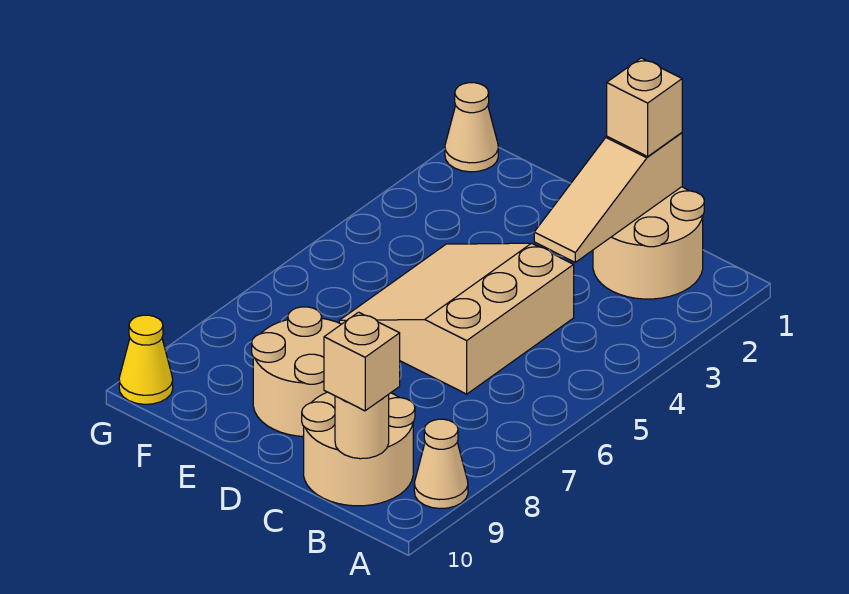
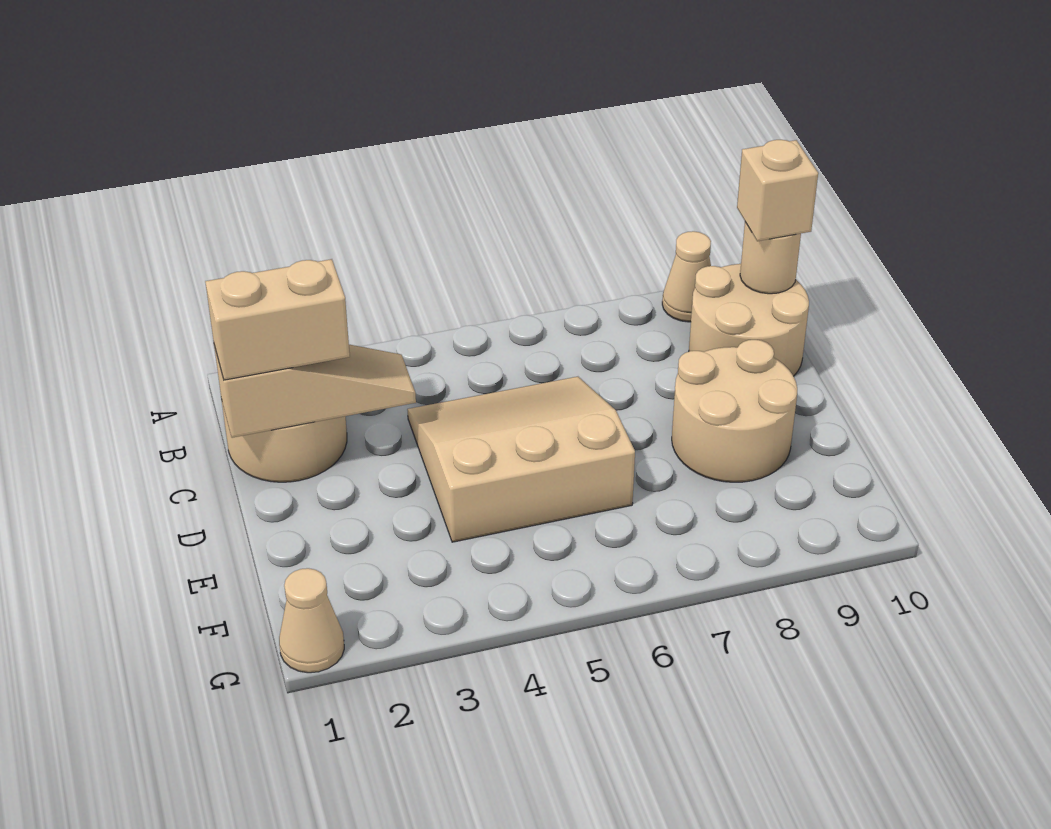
tan brick C1 level 3 -> tan brick C1:C2 level 3
tan slope C4:E6 level 1 top C -> tan slope C4:E6 level 1 top E
yellow cone G10 level 1 -> none

